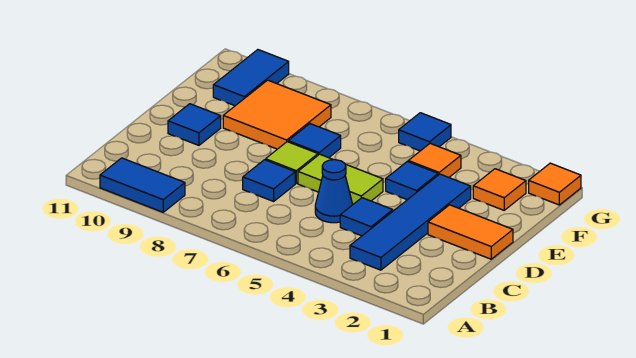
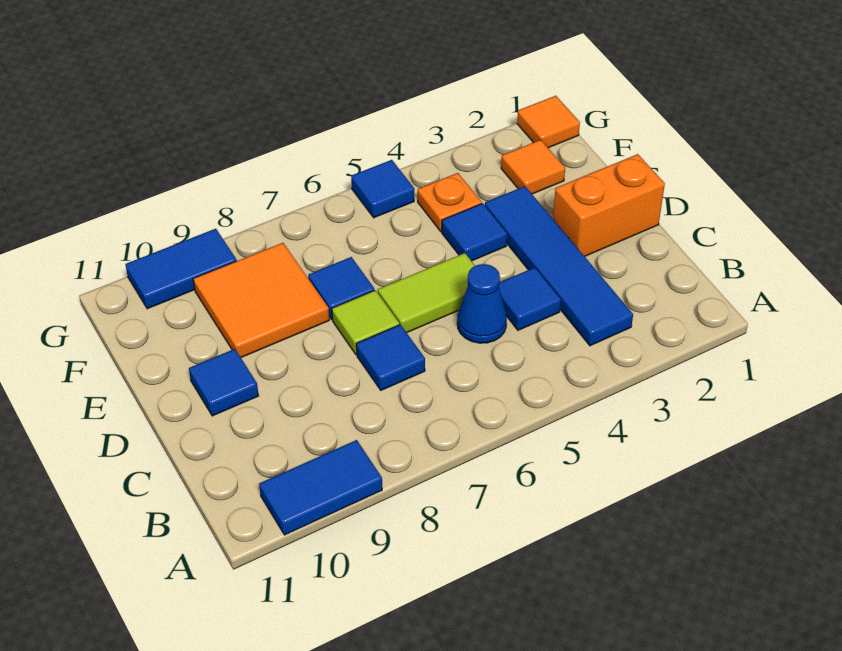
orange tile D1:D2 level 1 -> orange brick D1:D2 level 1
orange tile F4 level 1 -> orange plate F4 level 1
blue tile F10:G10 level 1 -> blue tile G9:G10 level 1

